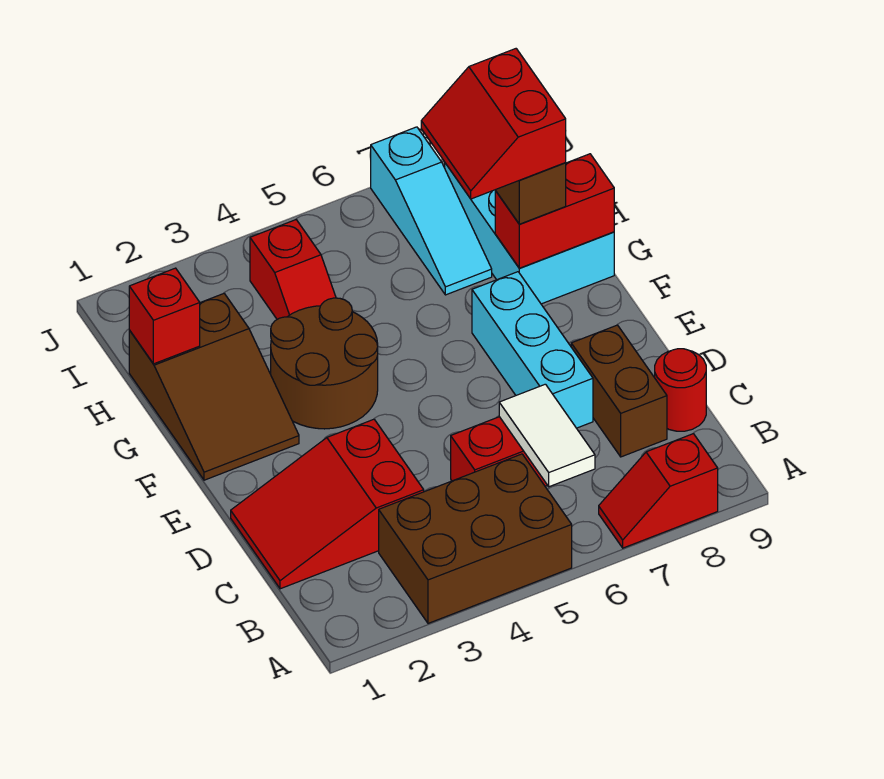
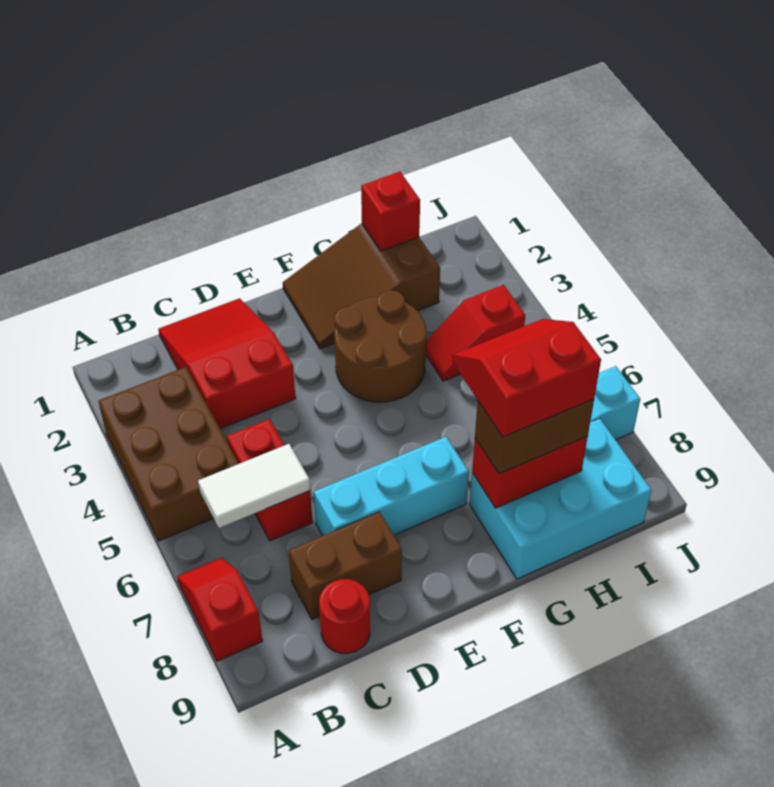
red brick G8:G9 level 2 -> red brick G8:H8 level 2

